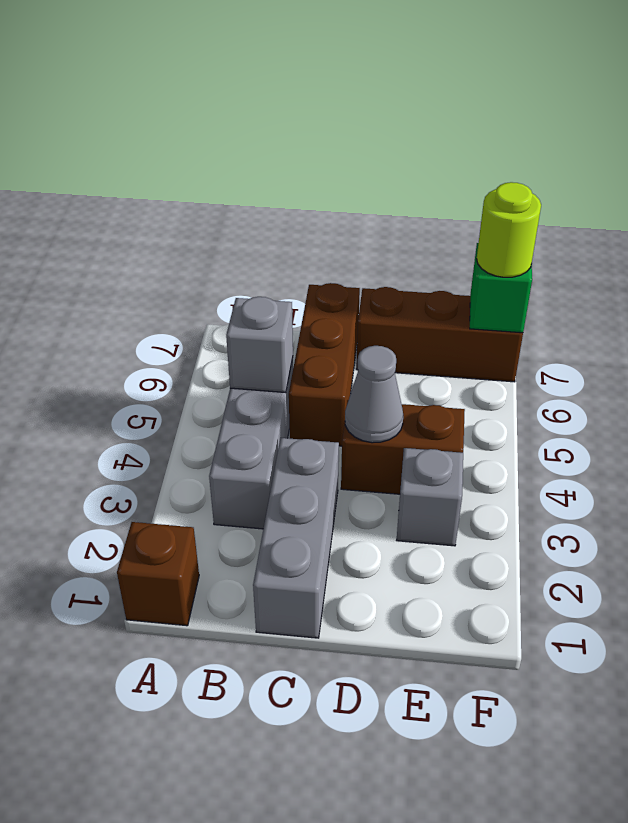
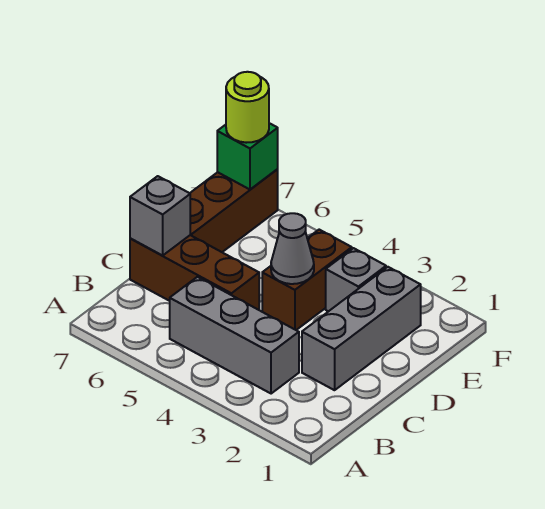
brown brick A1 level 1 -> none
grey brick B5 level 2 -> grey brick C7 level 2
grey brick C1:C3 level 1 -> grey brick C2:E2 level 1

